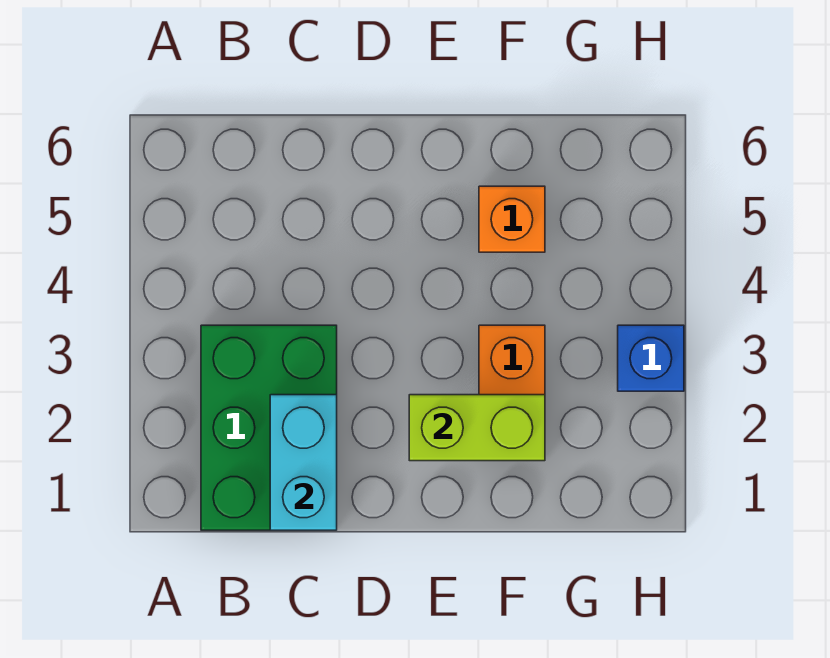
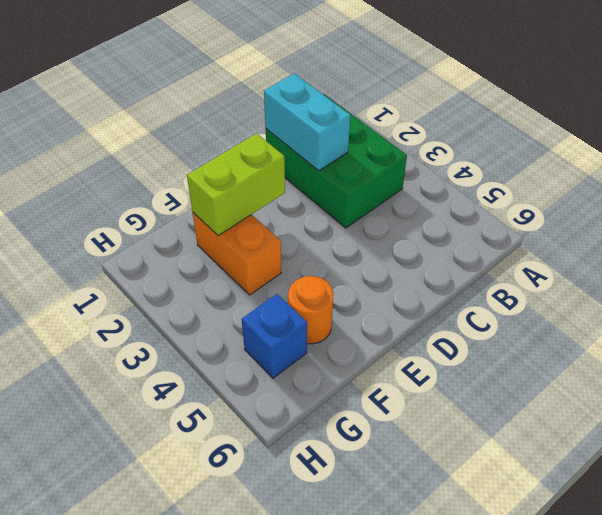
orange brick F5 level 1 -> orange round brick F5 level 1
blue brick H3 level 1 -> blue brick G5 level 1

